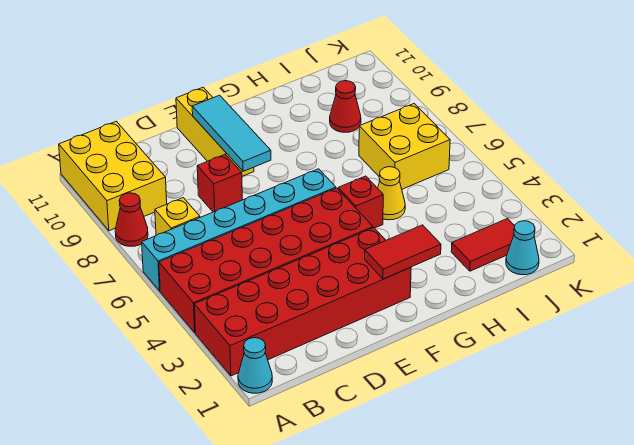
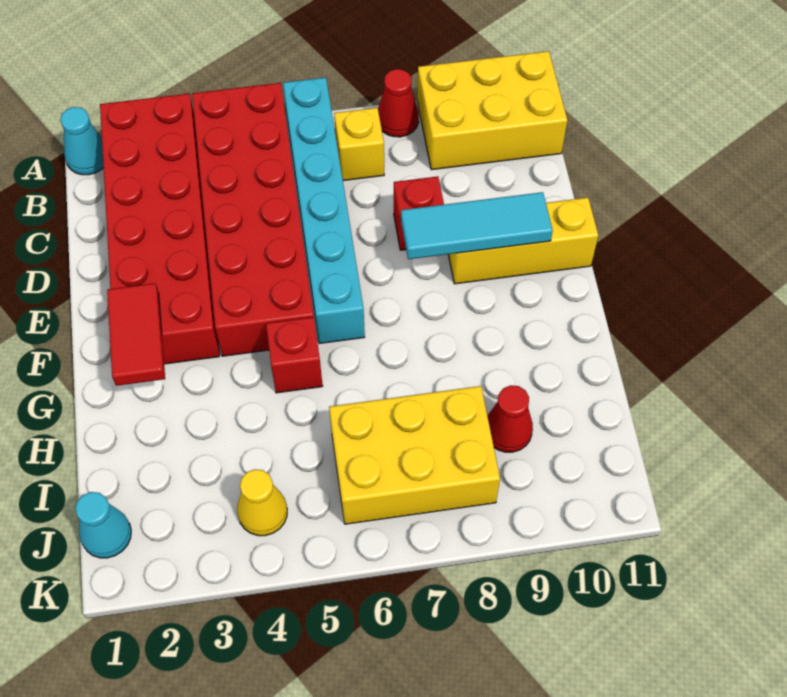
yellow cone H5 level 1 -> yellow cone J4 level 1
red tile I2:J2 level 1 -> none
yellow brick I6:J7 level 1 -> yellow brick I6:J8 level 1

